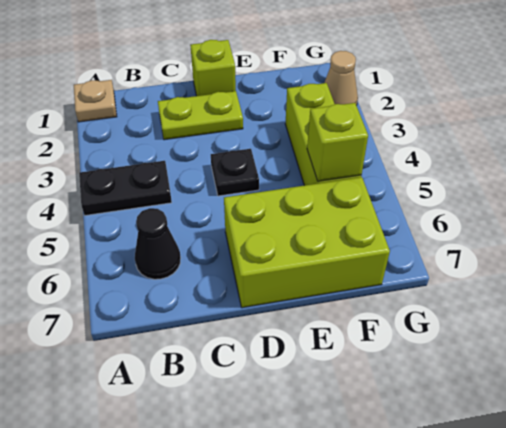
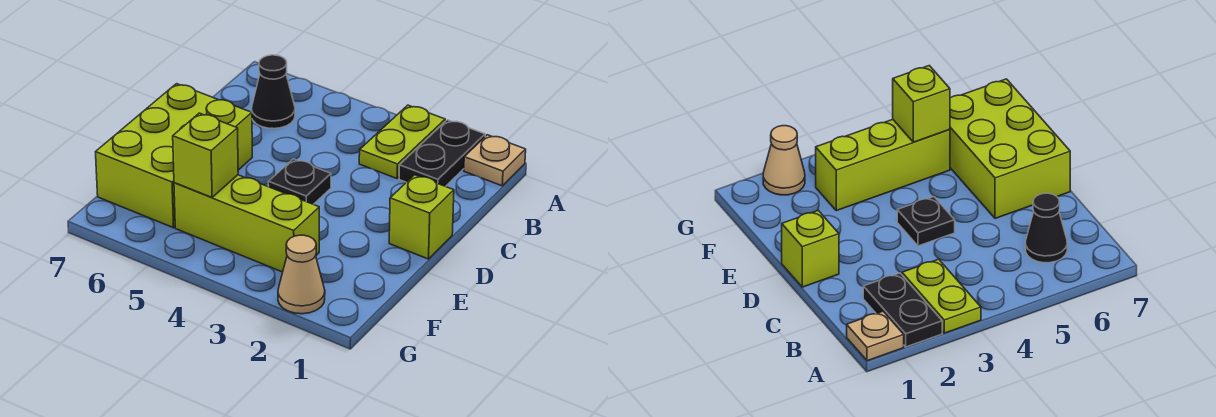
black plate A4:B4 level 1 -> black plate A2:B2 level 1
lime plate C2:D2 level 1 -> lime plate A3:B3 level 1

